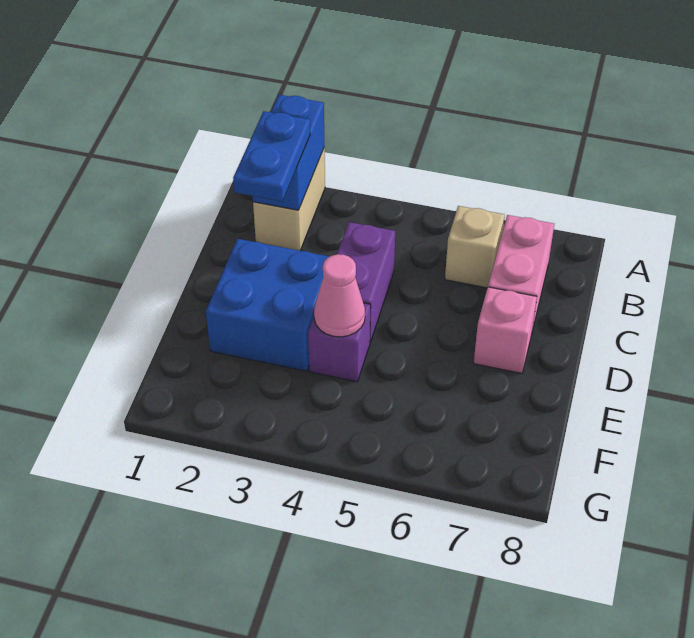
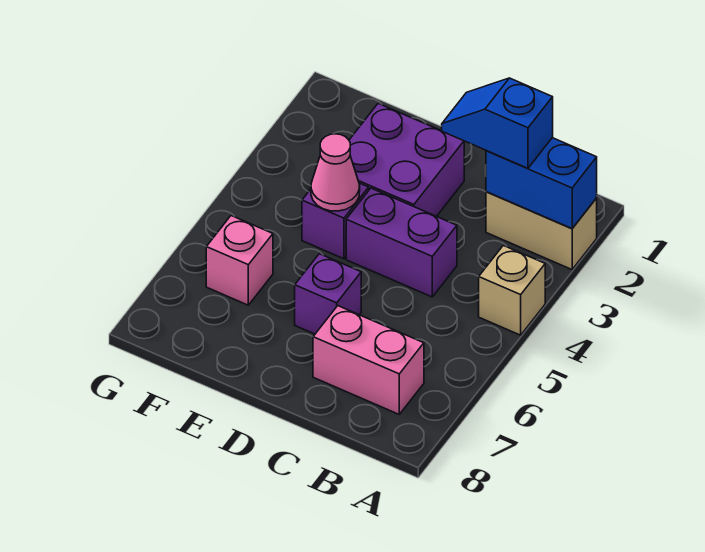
blue plate B2:C2 level 3 -> blue slope B2:C2 level 3 top B
tan brick B6 level 1 -> tan brick A4 level 1
blue brick D2:E3 level 1 -> purple brick D2:E3 level 1
none -> purple brick D6 level 1
pink brick D7 level 1 -> pink brick F6 level 1

